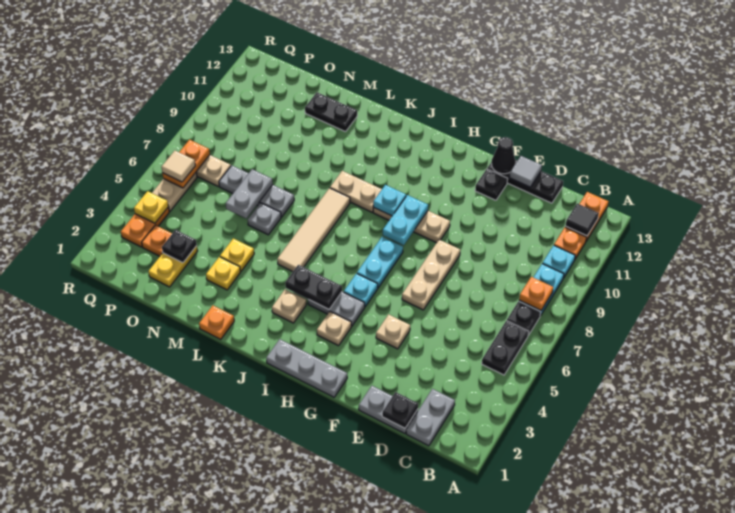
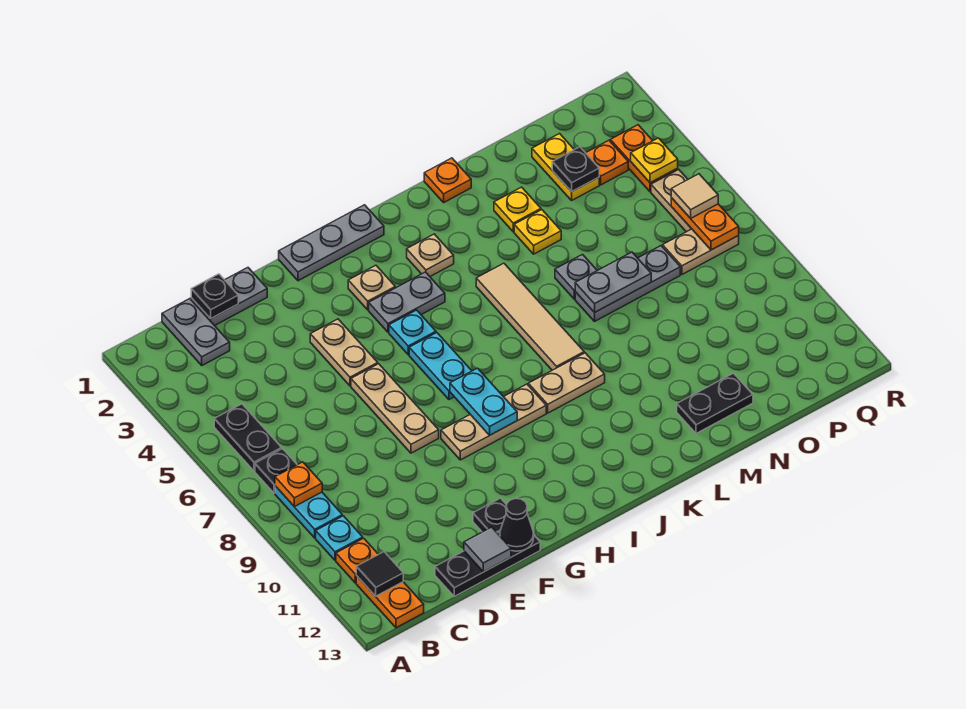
tan plate F4 level 1 -> tan plate F4:F5 level 1
black plate I4:J4 level 2 -> none
cyan plate I9 level 2 -> none
grey plate N6:N7 level 2 -> grey plate M7:N7 level 2

